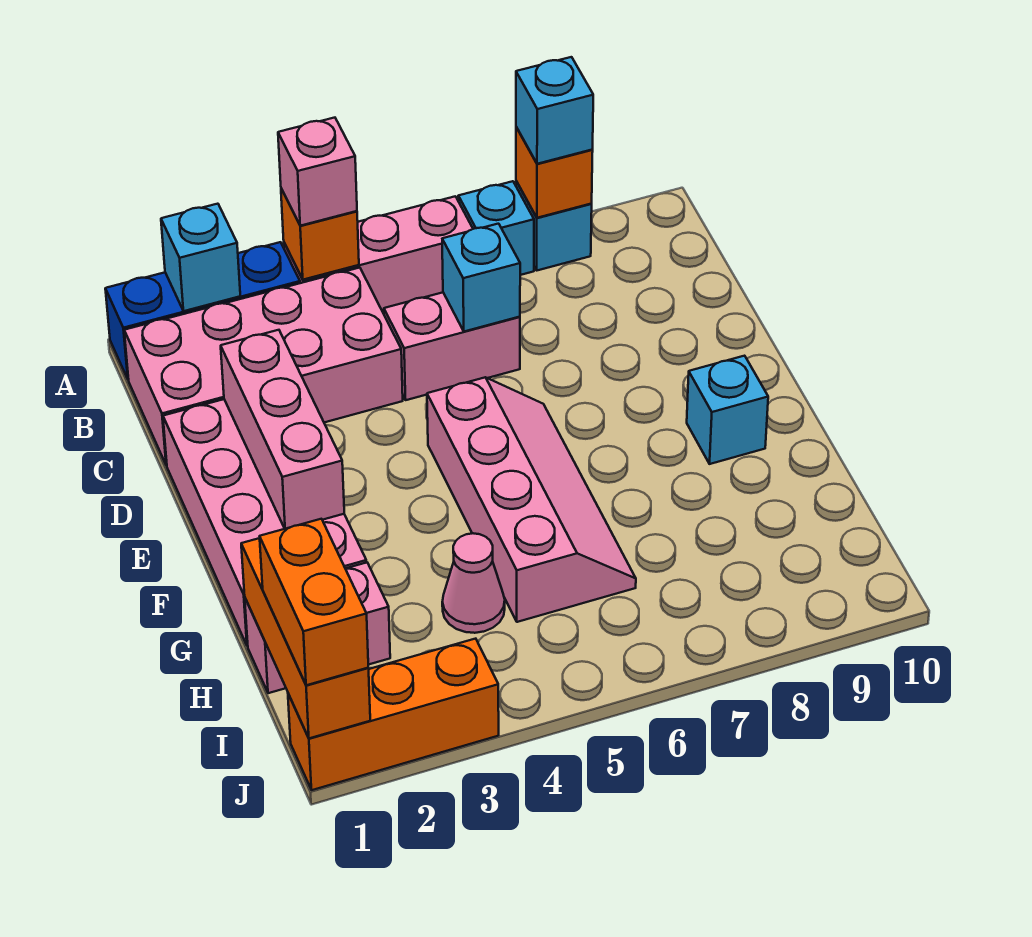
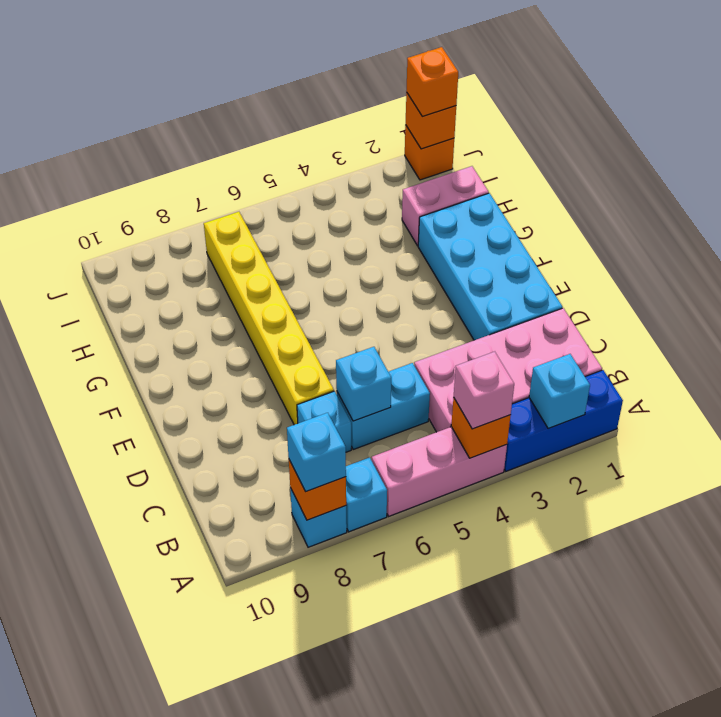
pink brick C5:C6 level 1 -> cyan brick C5:C6 level 1
pink brick D1:G2 level 1 -> cyan brick D1:G2 level 1
pink brick D2:F2 level 2 -> none
none -> yellow brick D7:I7 level 1
pink slope E5:H6 level 1 top 5 -> none
cyan brick F9 level 1 -> cyan brick C7 level 1
orange brick H1:J1 level 2 -> orange brick J1 level 2
pink cone H4 level 1 -> none
orange brick I1:J1 level 3 -> orange brick J1 level 3
orange brick J1:J3 level 1 -> orange brick J1 level 1

